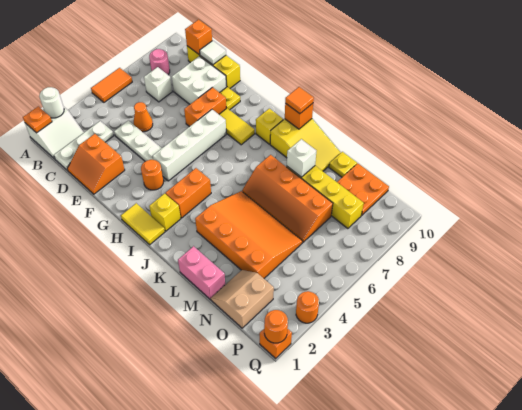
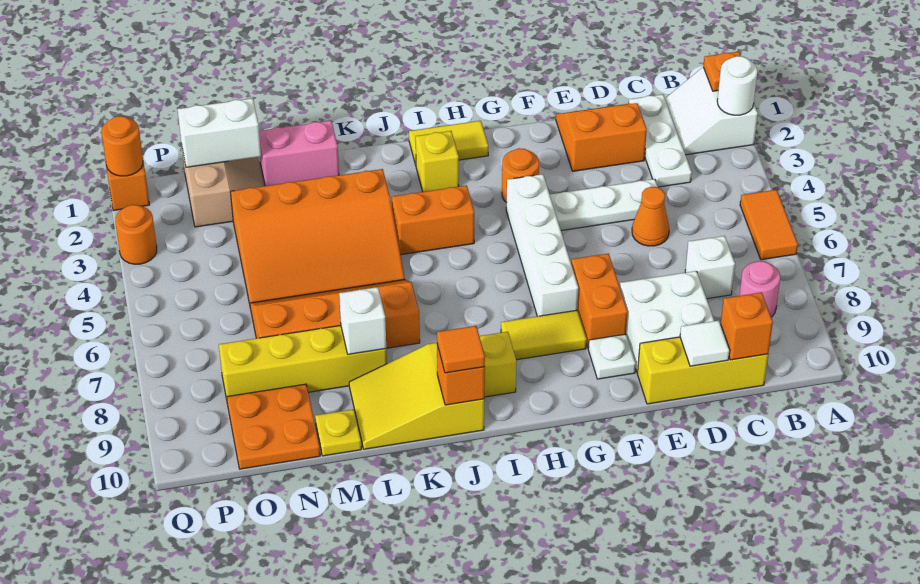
yellow plate F9 level 1 -> white plate F9 level 1
orange brick I3:I4 level 1 -> orange brick I4:J4 level 1
none -> white brick N1:O1 level 2

